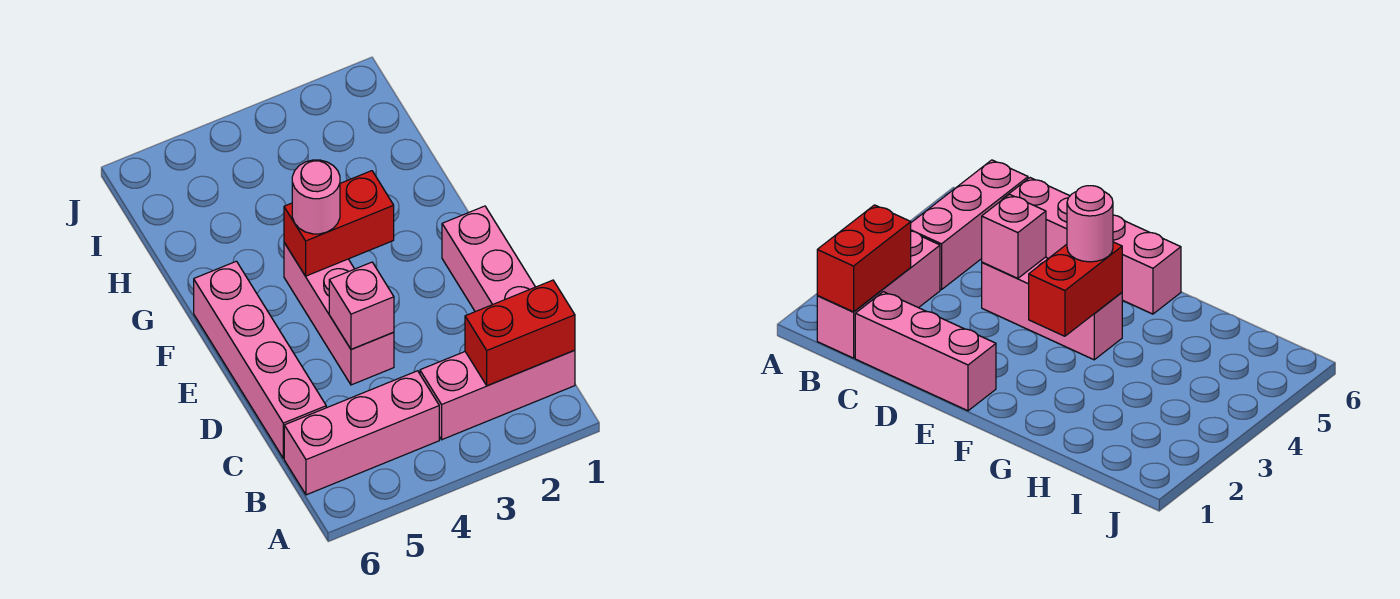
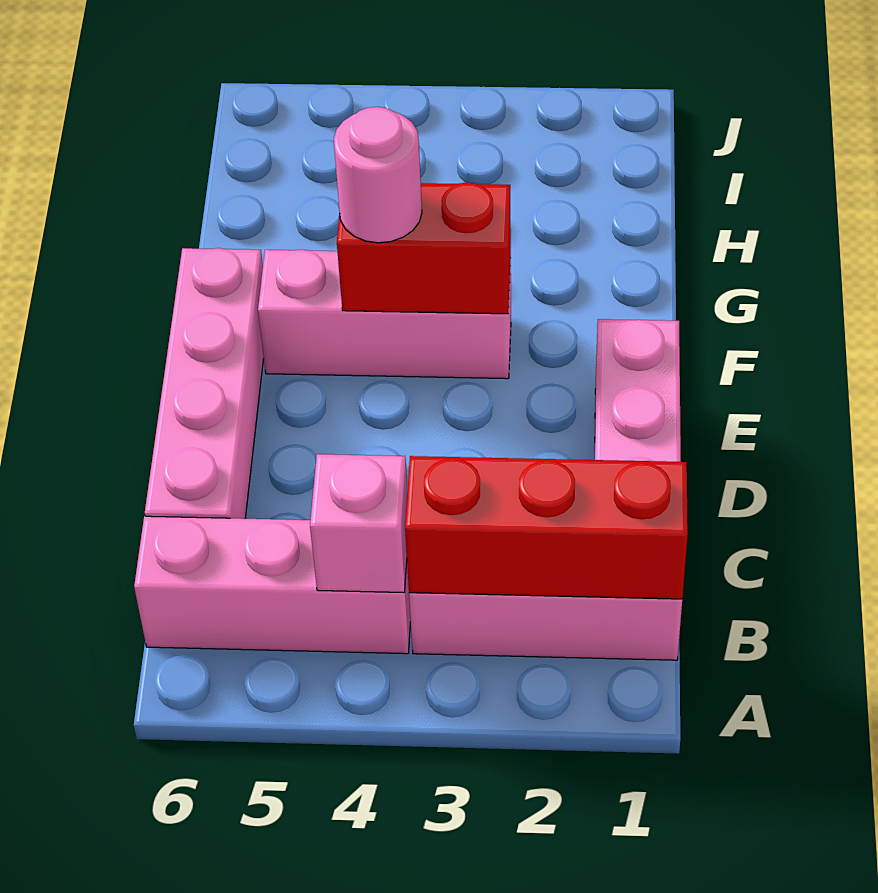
red brick B1:B2 level 2 -> red brick B1:B3 level 2
pink brick D4:F4 level 1 -> pink brick F3:F5 level 1
pink brick D4 level 2 -> pink brick B4 level 2

